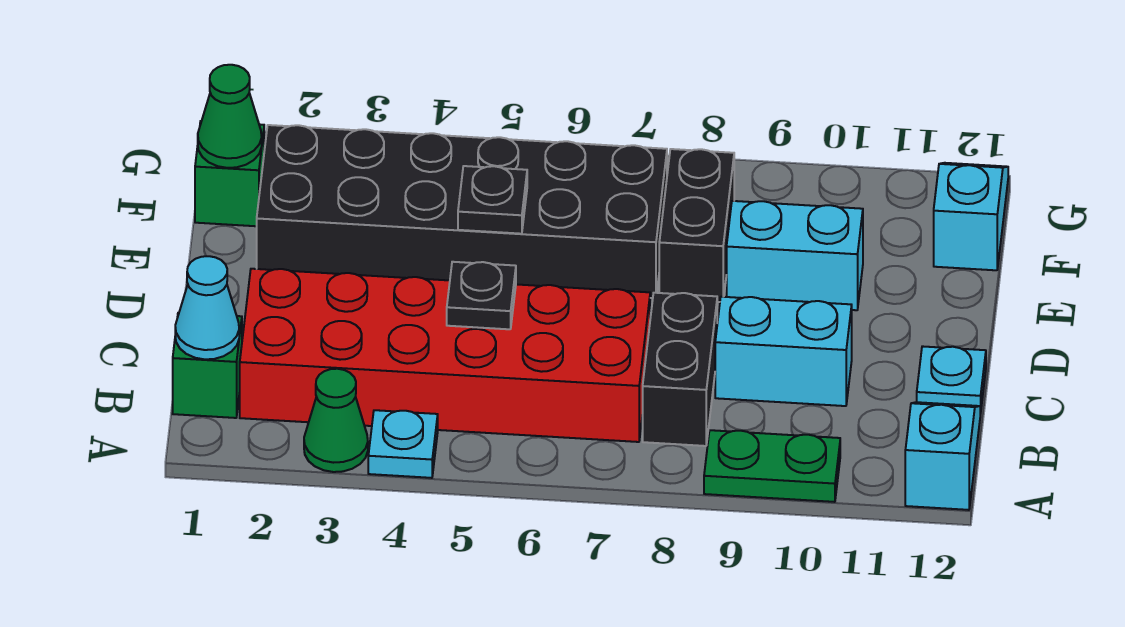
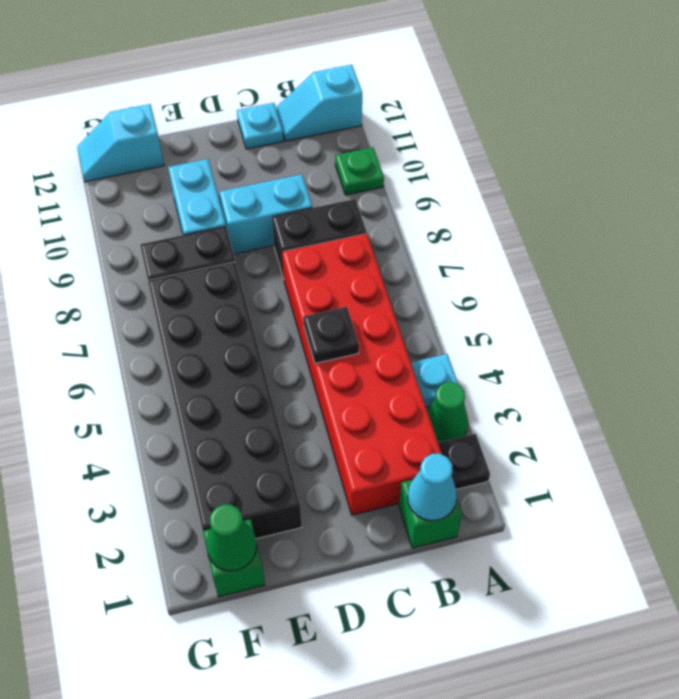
green plate A9:A10 level 1 -> green plate A10 level 1
cyan brick C9:C10 level 1 -> cyan brick C9:D9 level 1
black plate E5 level 2 -> black plate A2 level 1

